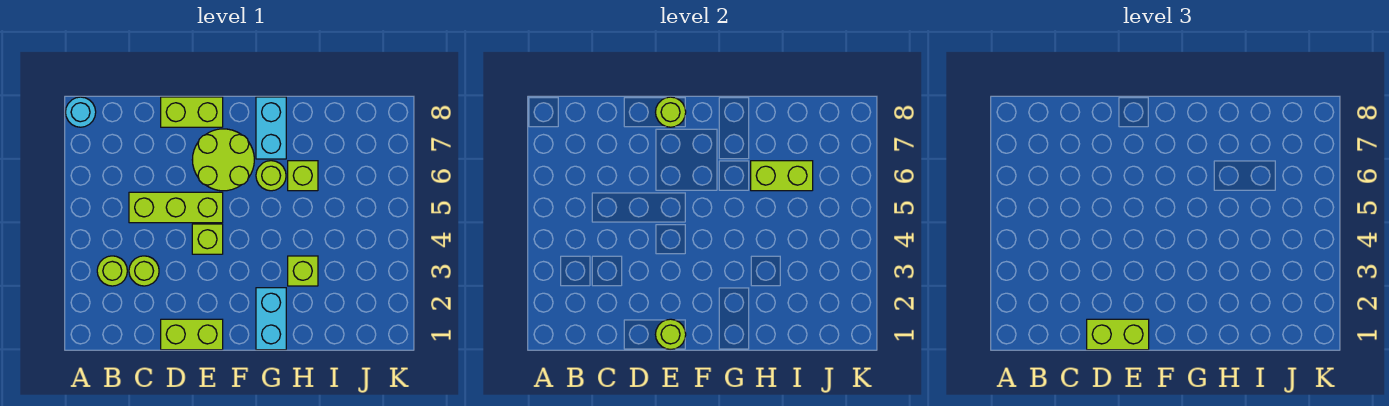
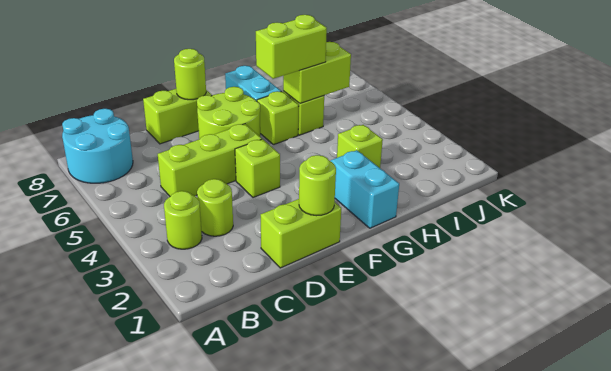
cyan round brick A8 level 1 -> cyan round brick A7:B8 level 1
lime brick D1:E1 level 3 -> lime brick G6:H6 level 3
lime round brick G6 level 1 -> lime brick G6 level 1

